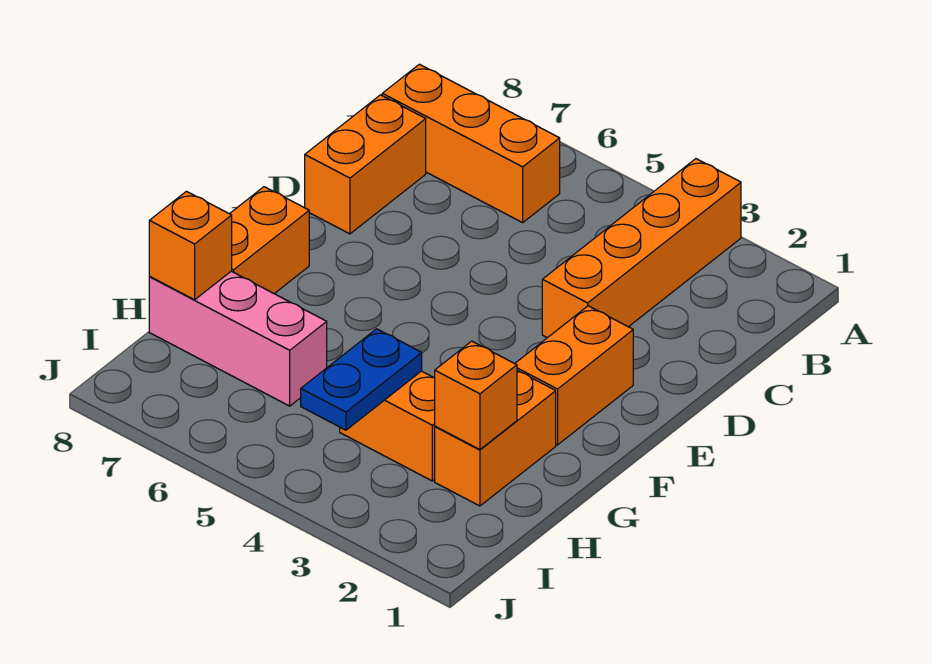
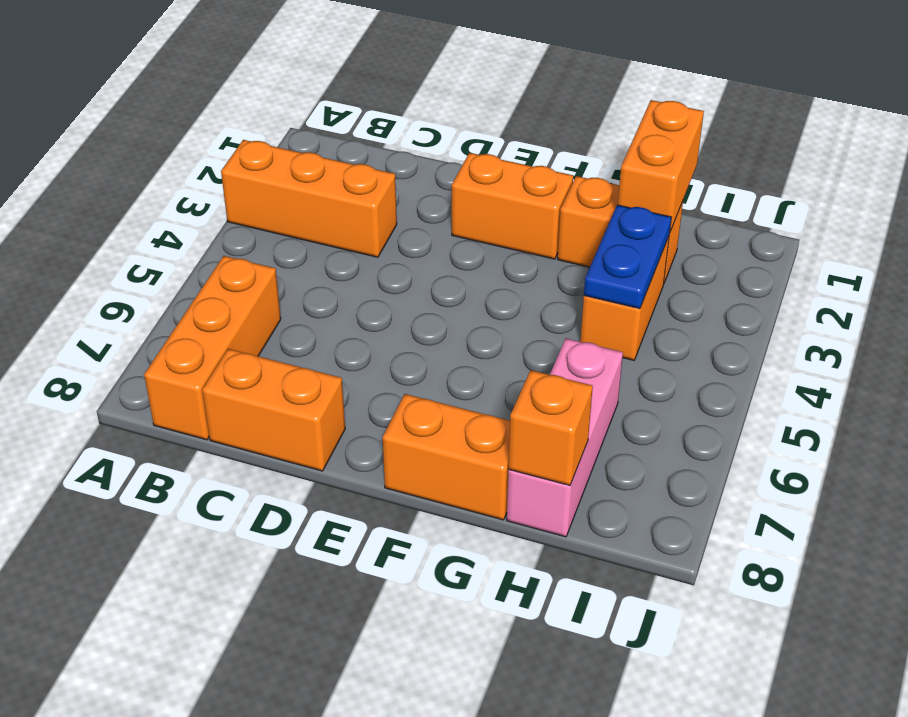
orange brick A3:D3 level 1 -> orange brick A3:C3 level 1
orange brick H2 level 2 -> orange brick H1:H2 level 2
blue plate H4:I4 level 2 -> blue plate H3:H4 level 2

